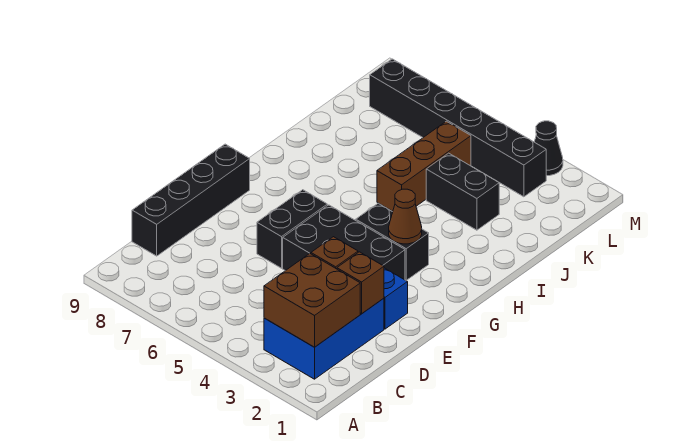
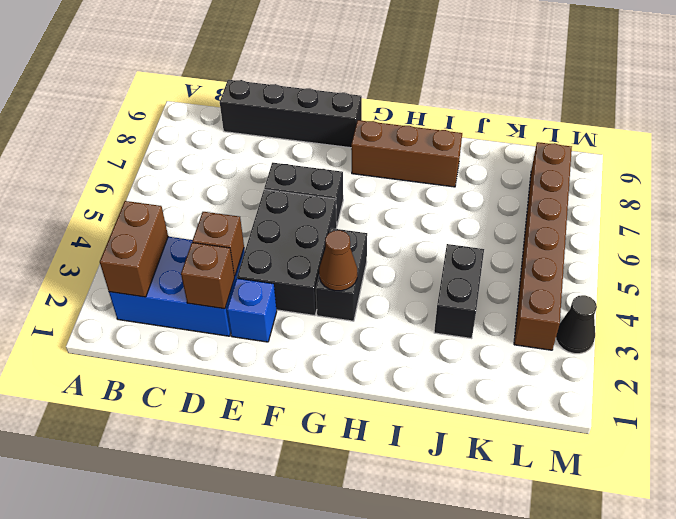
brown brick B2:C3 level 2 -> brown brick B2:B3 level 2
brown brick I5:K5 level 1 -> brown brick G8:I8 level 1
black brick L3:L8 level 1 -> brown brick L3:L8 level 1

